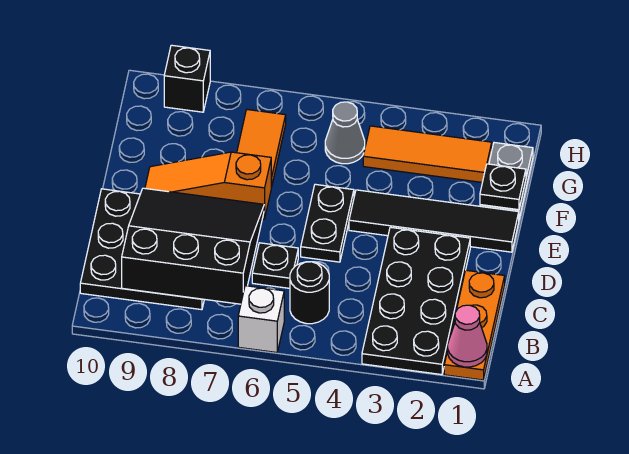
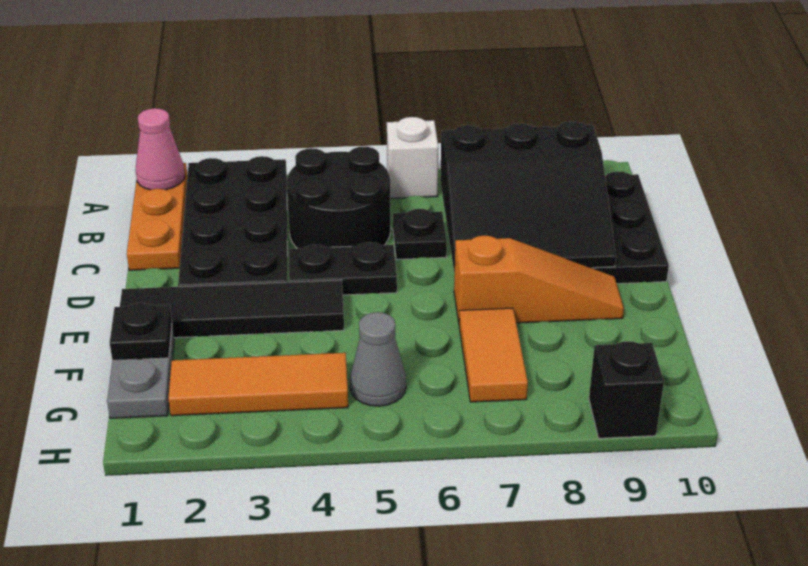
black round brick B5 level 1 -> black round brick B4:C5 level 1
black plate D5:E5 level 1 -> black plate D4:D5 level 1

